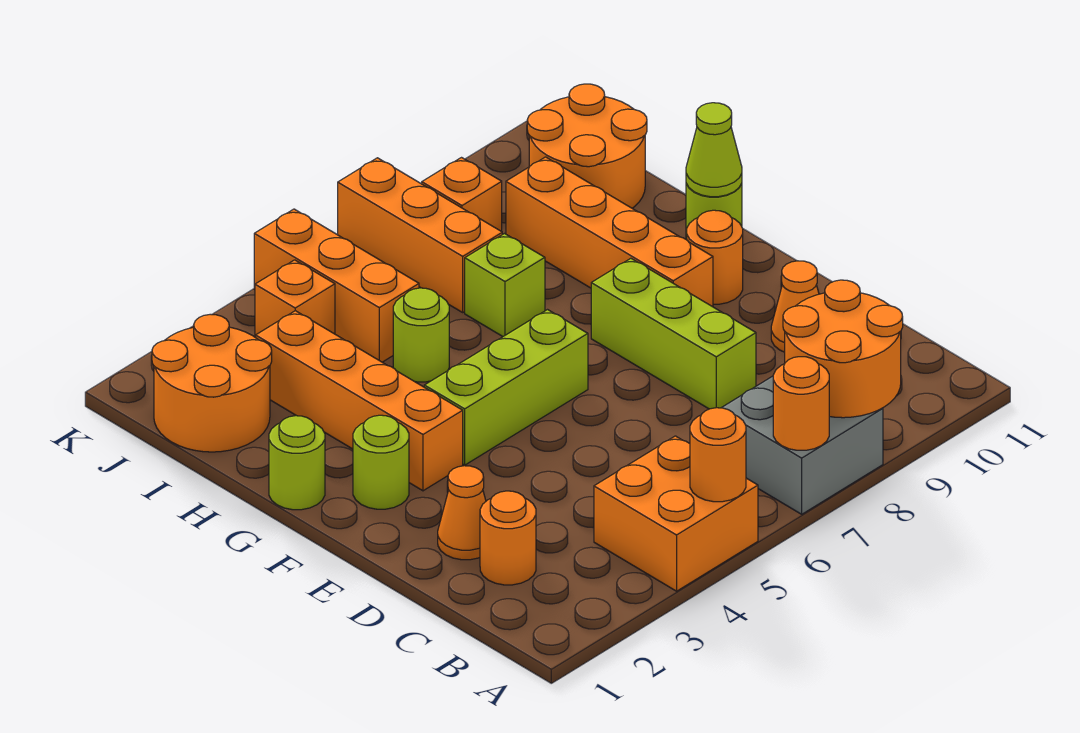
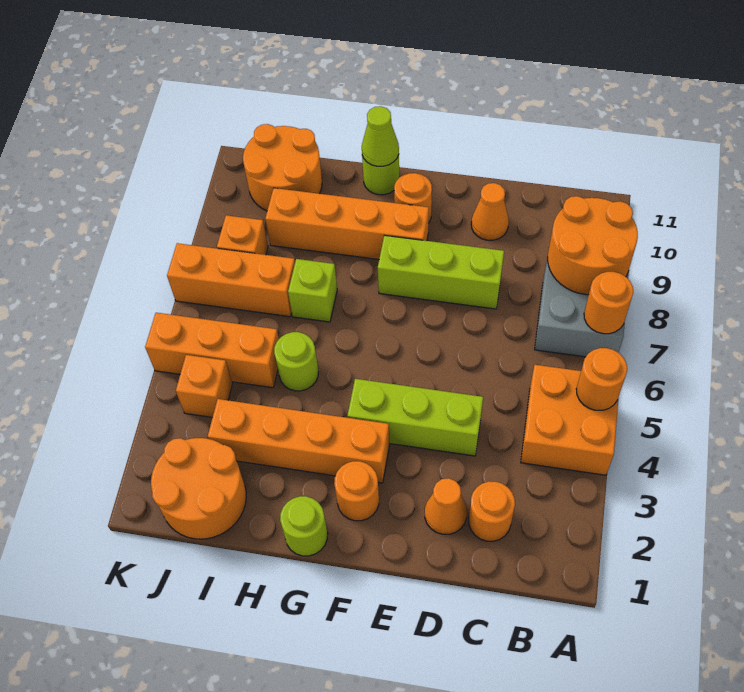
lime round brick F2 level 1 -> orange round brick F2 level 1
lime brick F4:F6 level 1 -> lime brick D4:F4 level 1

